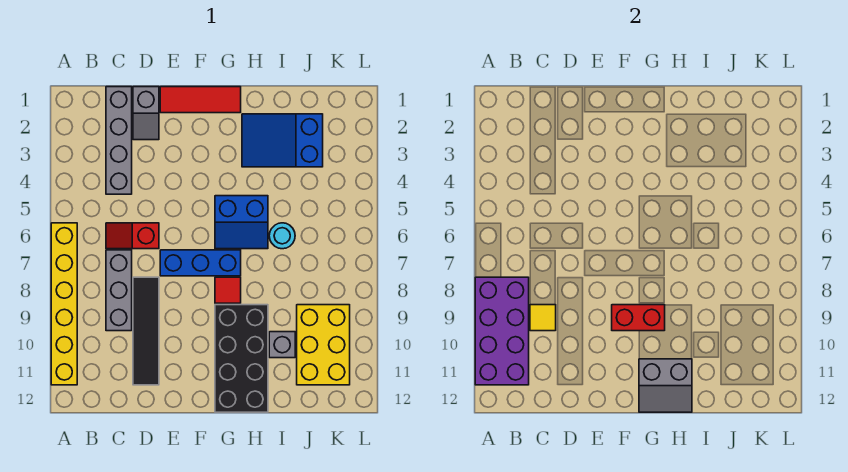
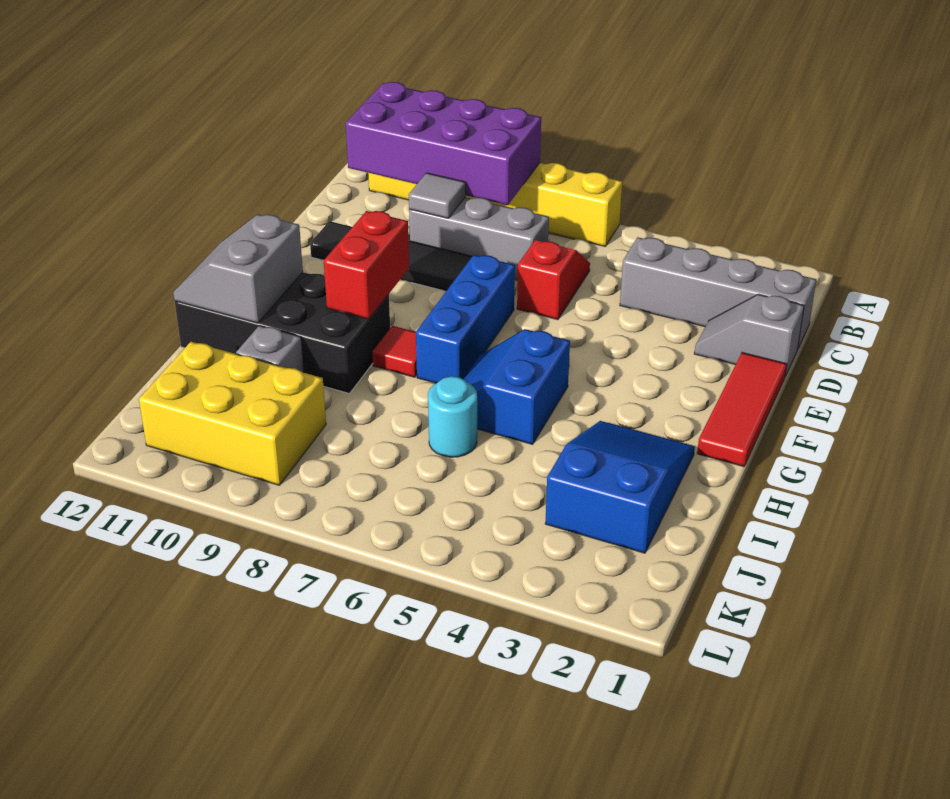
yellow tile C9 level 2 -> grey tile C9 level 2

